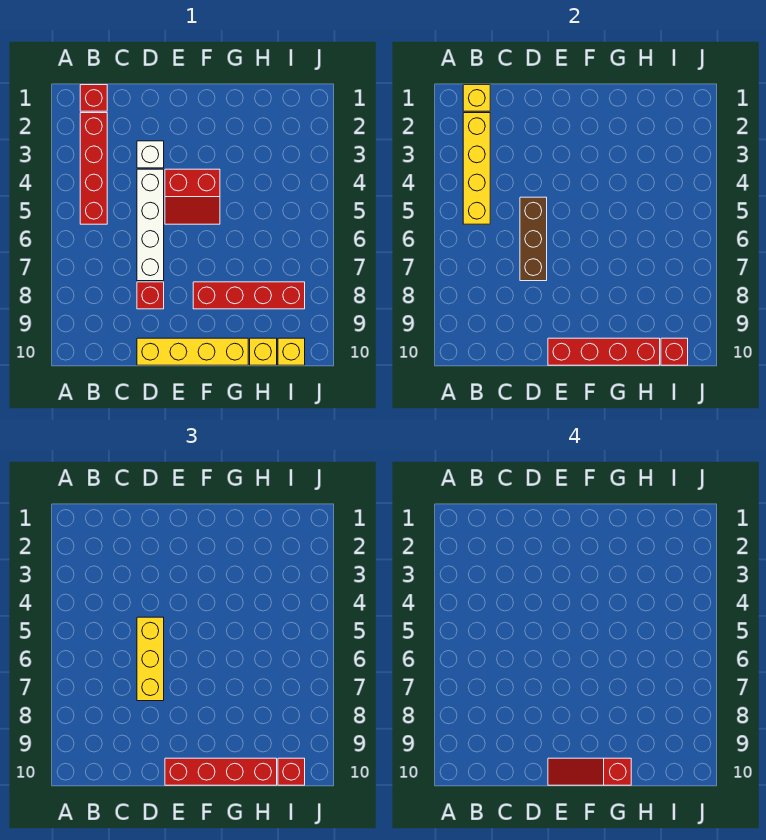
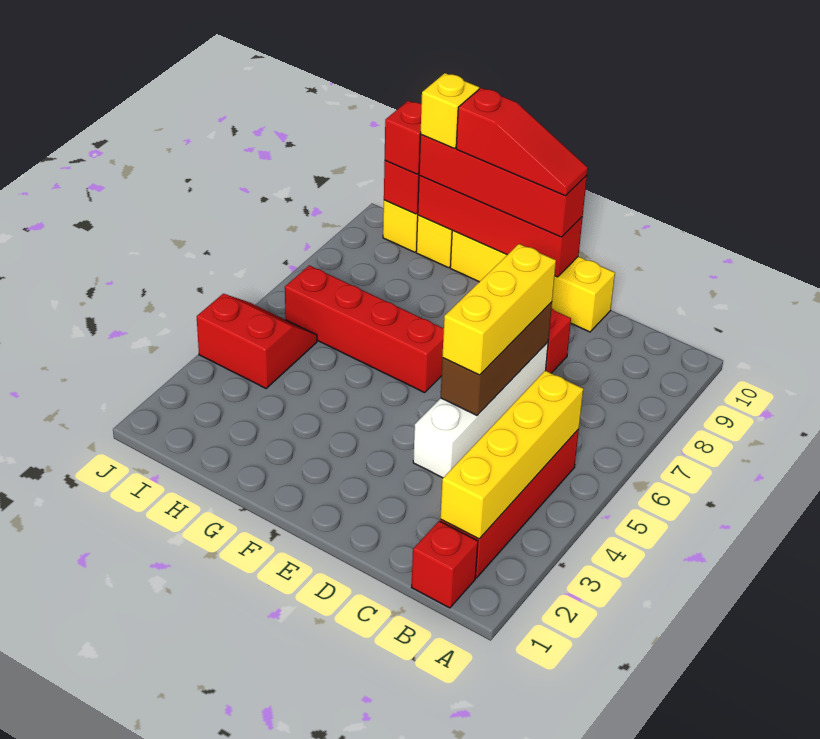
yellow brick B1 level 2 -> yellow brick H10 level 4
white brick D3 level 1 -> none
red slope E4:F5 level 1 top 4 -> red slope I4:J5 level 1 top 4
red brick F8:I8 level 1 -> red brick F6:I6 level 1

